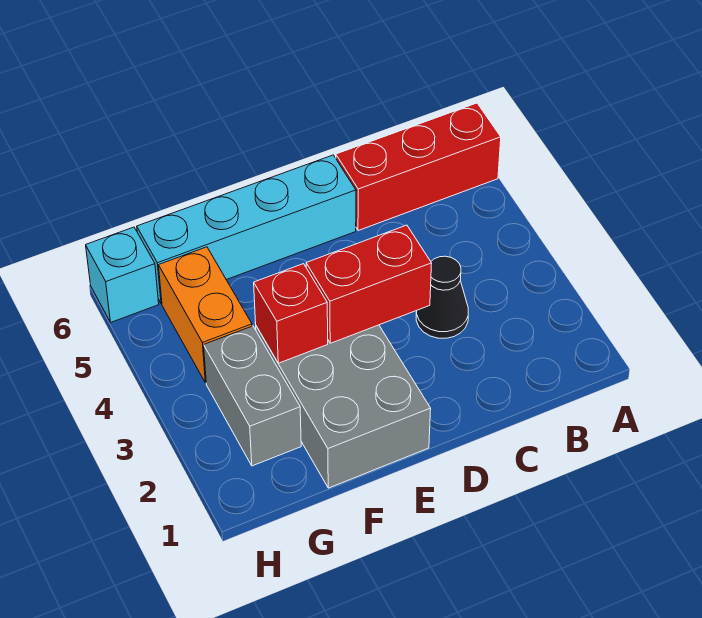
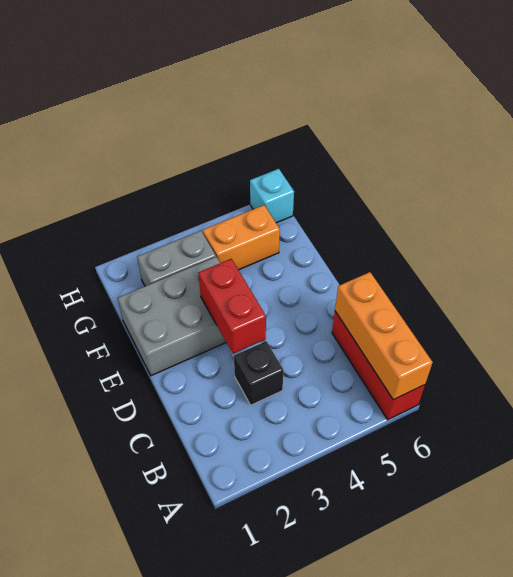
none -> orange brick A6:C6 level 2
black cone C3 level 1 -> black brick C3 level 1
cyan brick D6:G6 level 1 -> none
red brick F3 level 2 -> none

